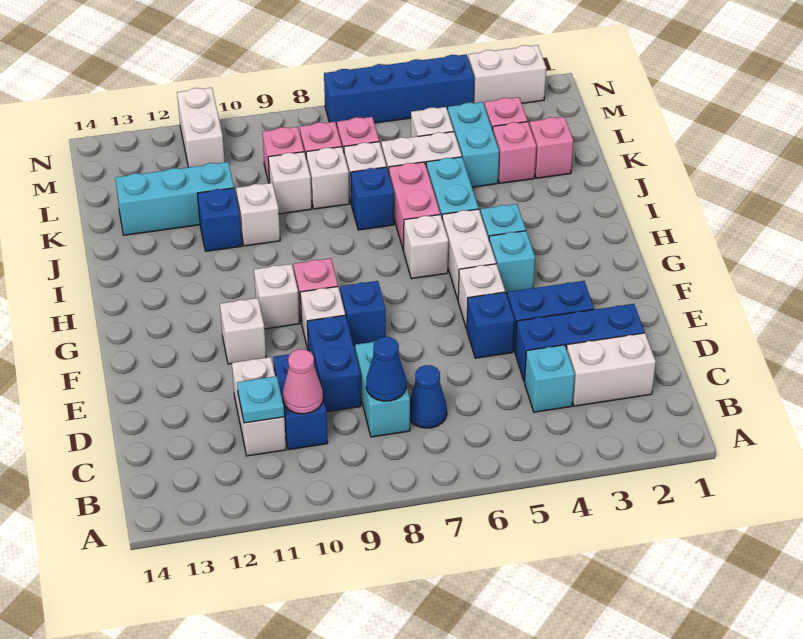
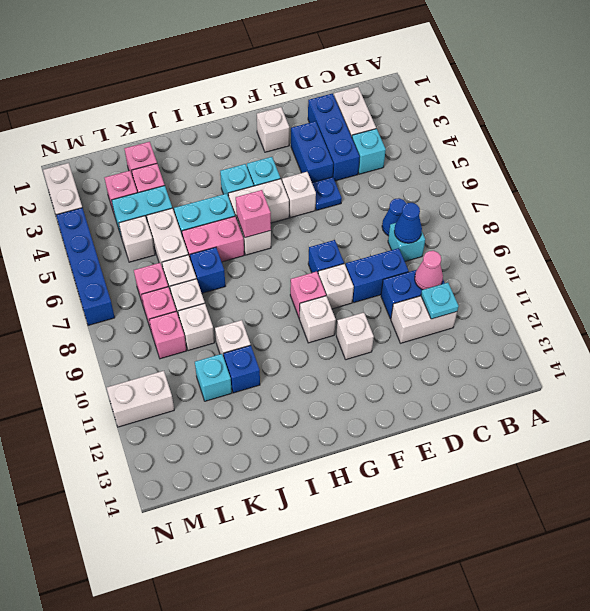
cyan brick C8:D8 level 1 -> cyan brick C8 level 1
blue brick E5 level 1 -> blue plate E5 level 1
none -> white brick F2 level 1
none -> pink brick H6 level 2
cyan brick K11:K13 level 1 -> cyan brick K11 level 1

